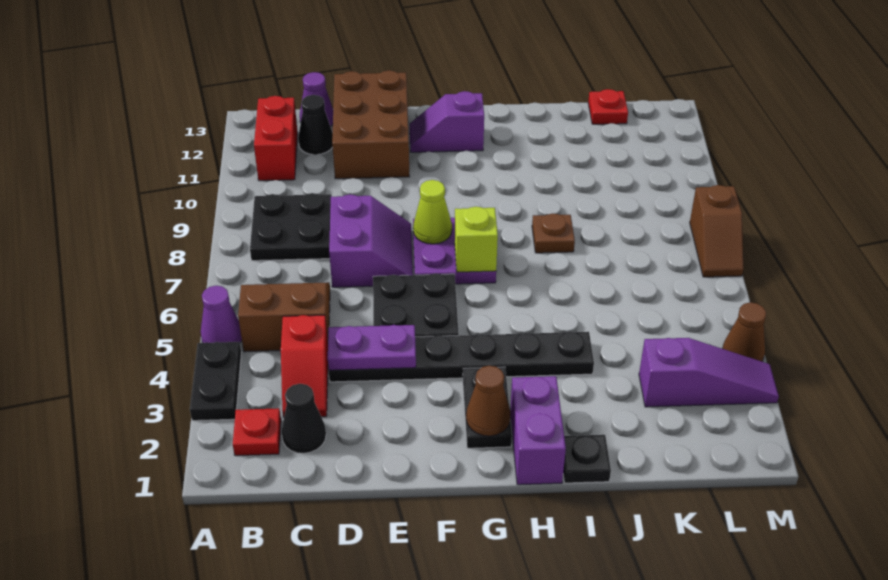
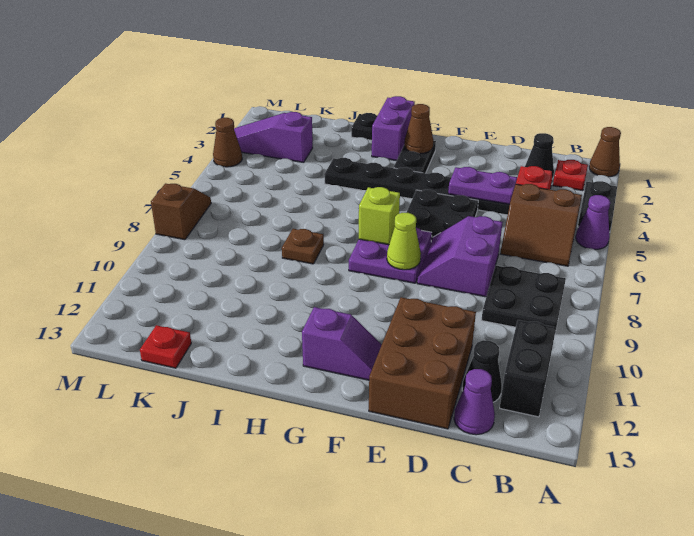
none -> brown cone A1 level 1
red brick B11:B12 level 1 -> black brick B11:B12 level 1

